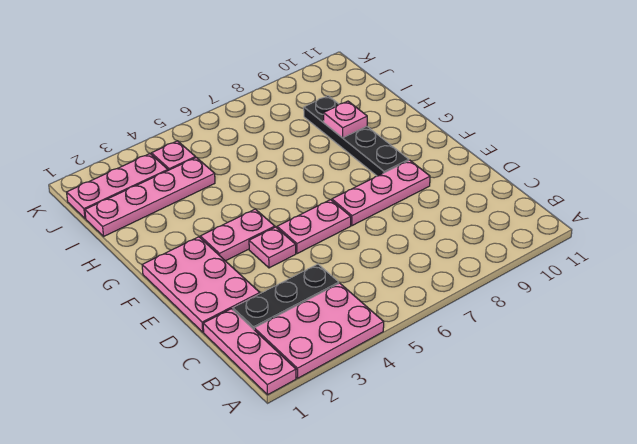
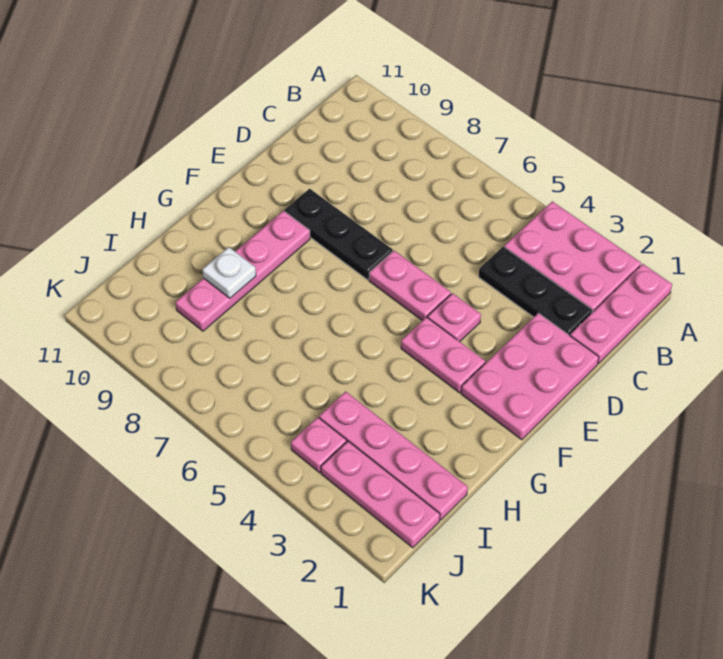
pink plate E7:E9 level 1 -> black plate E7:E9 level 1
black plate F9:I9 level 1 -> pink plate F9:I9 level 1
pink plate H9 level 2 -> white plate H9 level 2

